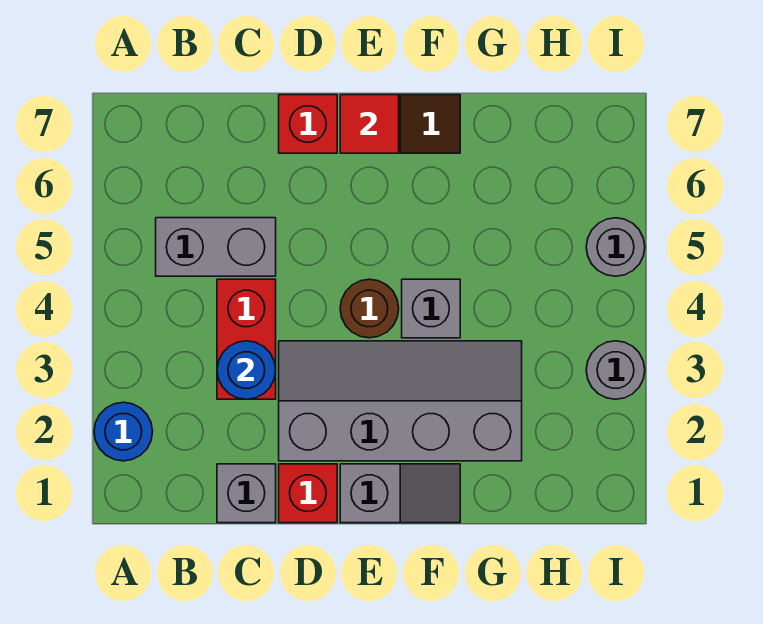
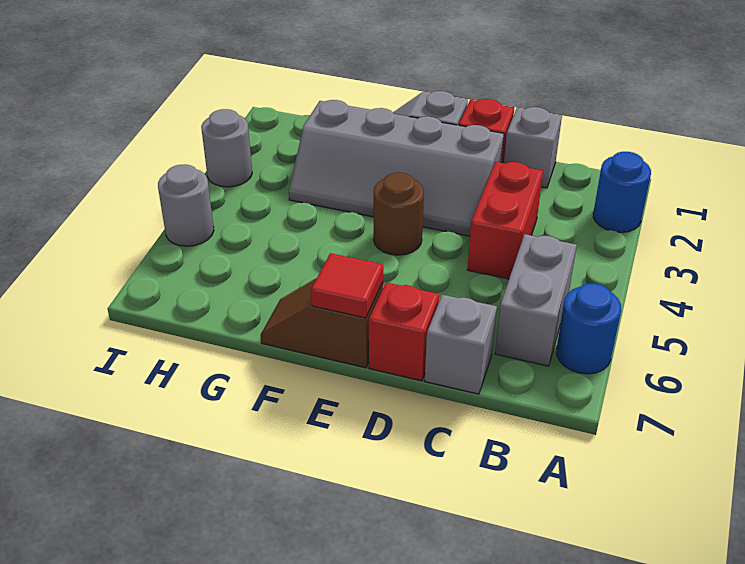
grey brick B5:C5 level 1 -> grey brick B5:B6 level 1
blue round brick C3 level 2 -> blue round brick A6 level 1
grey brick F4 level 1 -> grey brick C7 level 1

